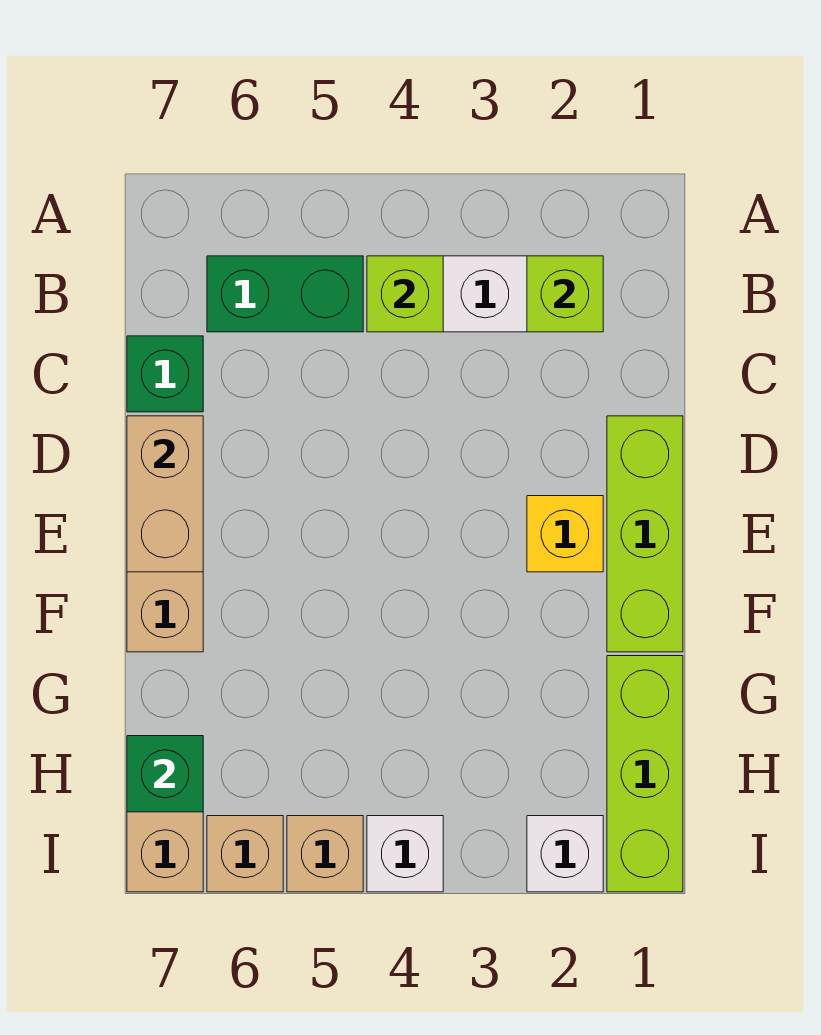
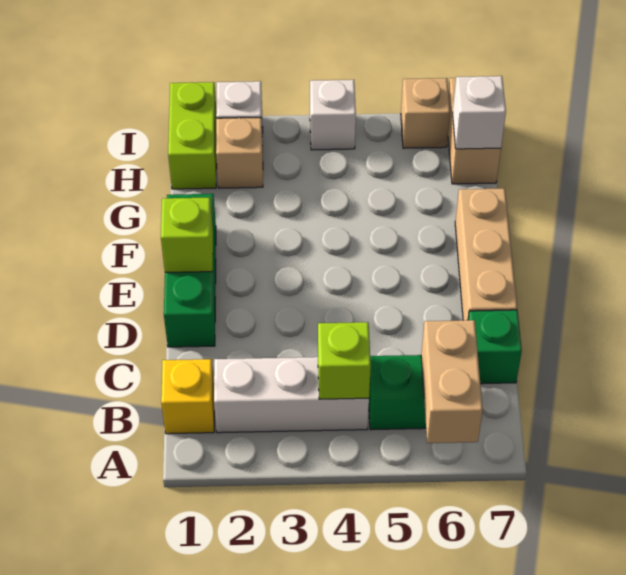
lime brick B2 level 2 -> lime brick E1 level 2
lime brick D1:F1 level 1 -> green brick D1:F1 level 1
tan brick D7:E7 level 2 -> tan brick A6:B6 level 2
yellow brick E2 level 1 -> yellow brick B1 level 1
lime brick G1:I1 level 1 -> lime brick H1:I1 level 1
green brick H7 level 2 -> white brick H7 level 2
tan brick I5 level 1 -> tan brick H2 level 1

